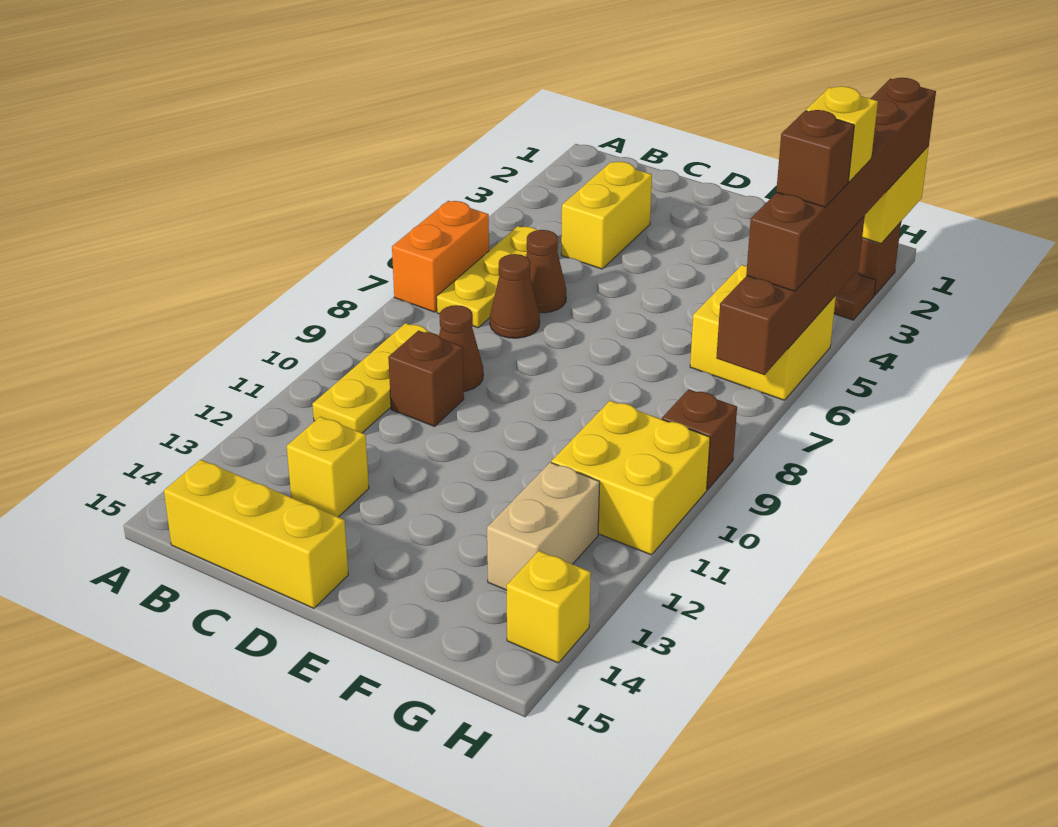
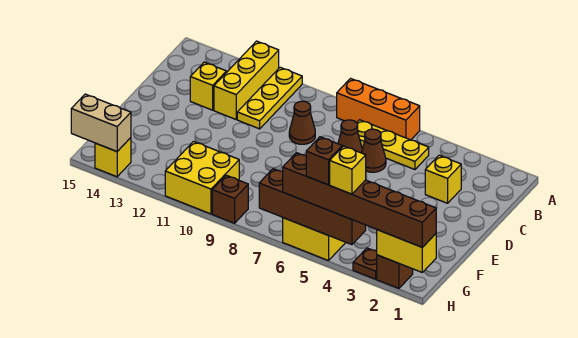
orange brick A6:A7 level 1 -> orange brick A6:A8 level 1
yellow plate B9:B11 level 1 -> yellow plate A11:C11 level 1
yellow brick B15:D15 level 1 -> yellow brick A12:C12 level 1
yellow brick C3:C4 level 1 -> yellow brick C3 level 1
brown brick C10 level 1 -> none
tan brick G12:G13 level 1 -> tan brick H14:H15 level 2

